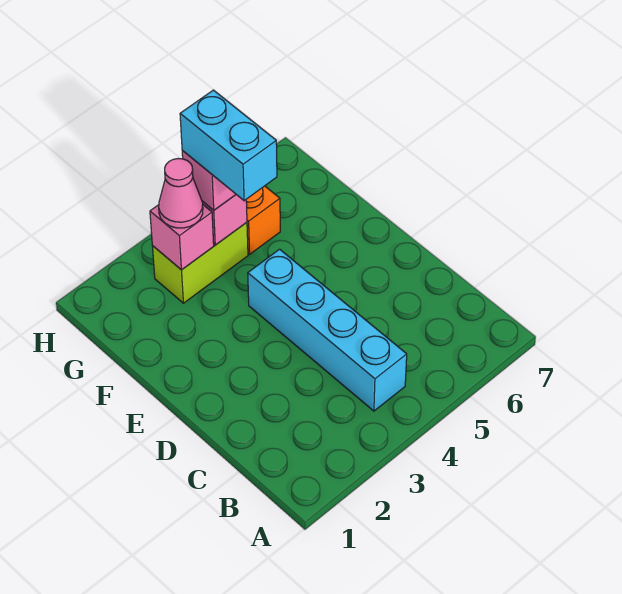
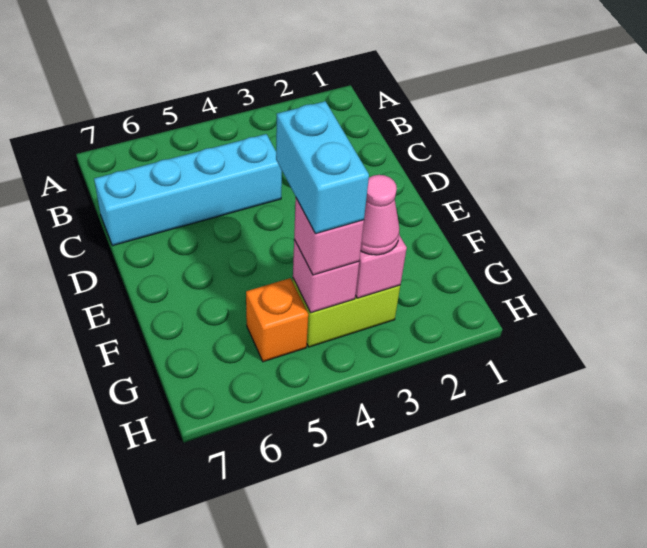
cyan brick B4:E4 level 1 -> cyan brick C4:C7 level 1

